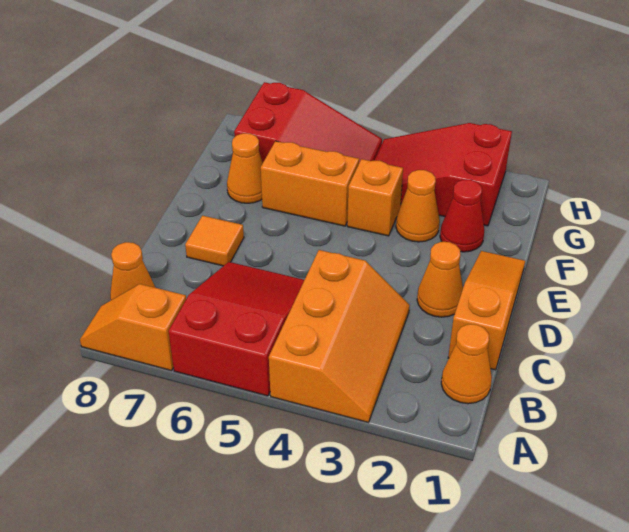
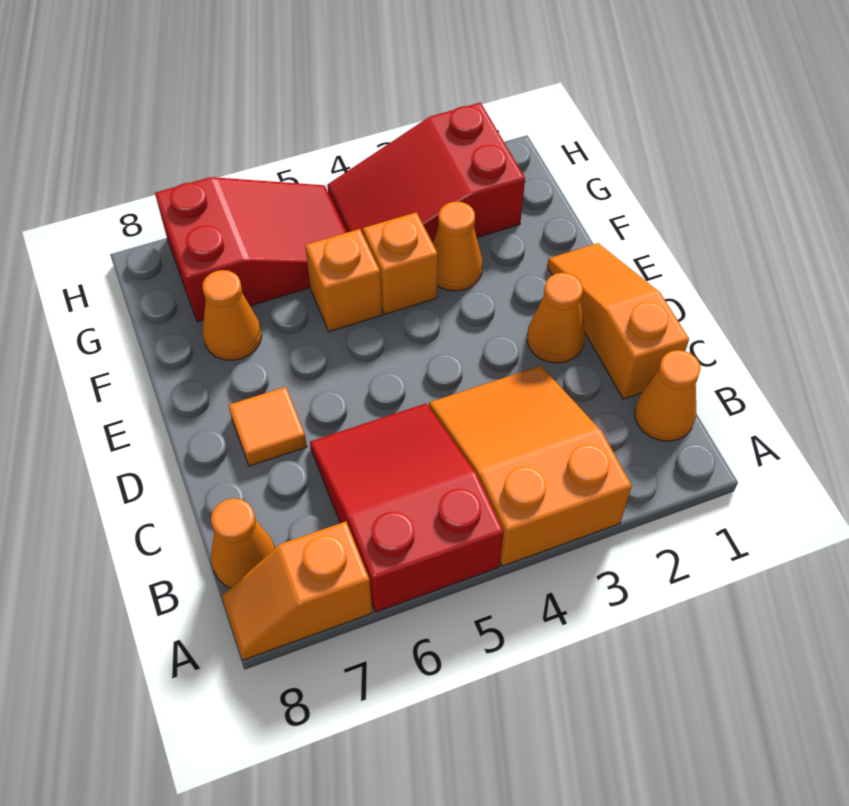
orange slope A3:C4 level 1 top 4 -> orange slope A3:C4 level 1 top A
red cone F2 level 1 -> none
orange brick F5:F6 level 1 -> orange brick F5 level 1

